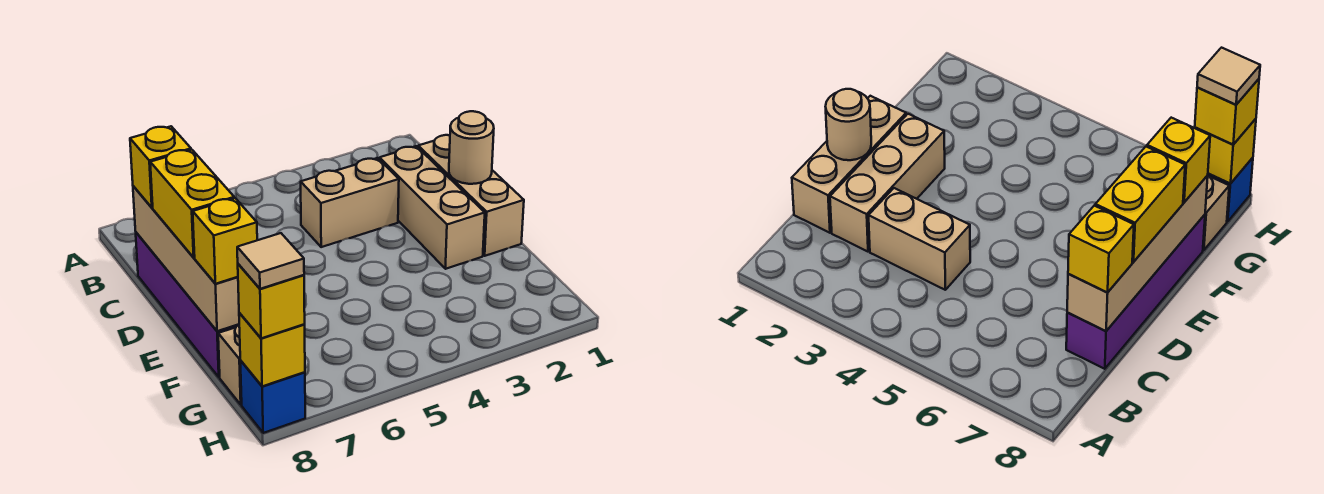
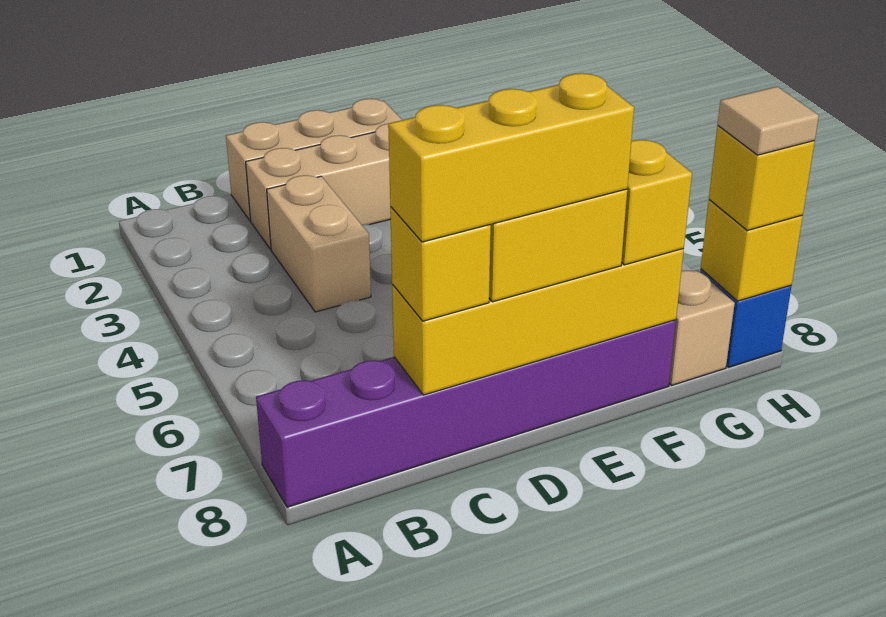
purple brick C8:F8 level 1 -> purple brick A8:F8 level 1
tan brick C8:F8 level 2 -> yellow brick C8:F8 level 2
none -> yellow brick C8:E8 level 4
tan round brick D1 level 2 -> none

